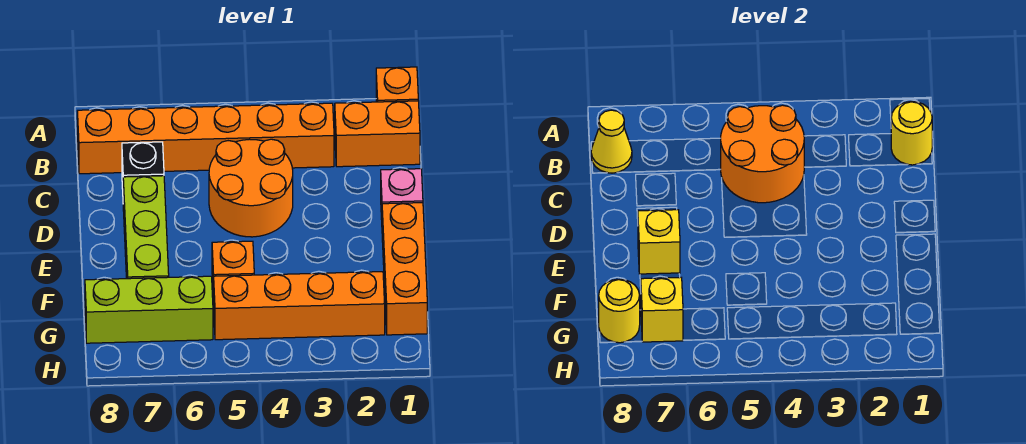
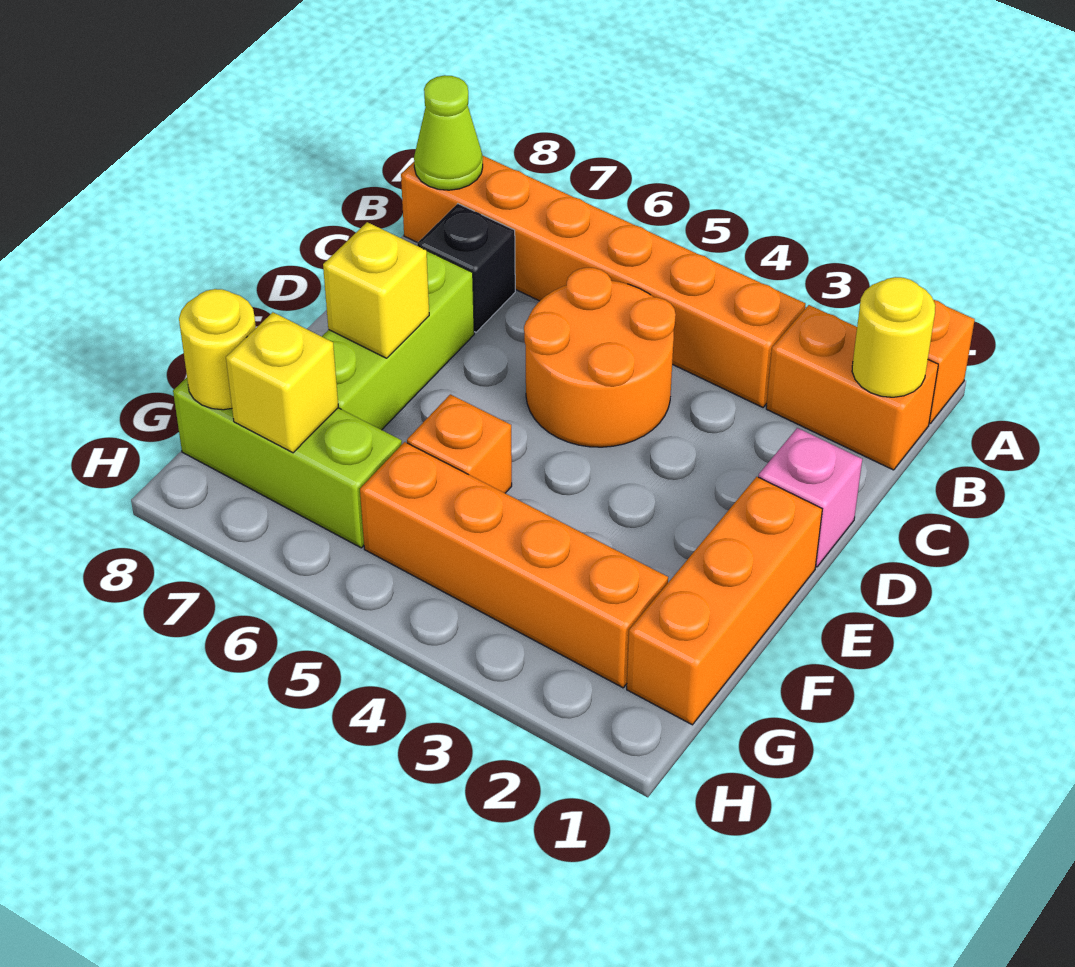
orange round brick B4:C5 level 2 -> none
yellow cone B8 level 2 -> lime cone B8 level 2

